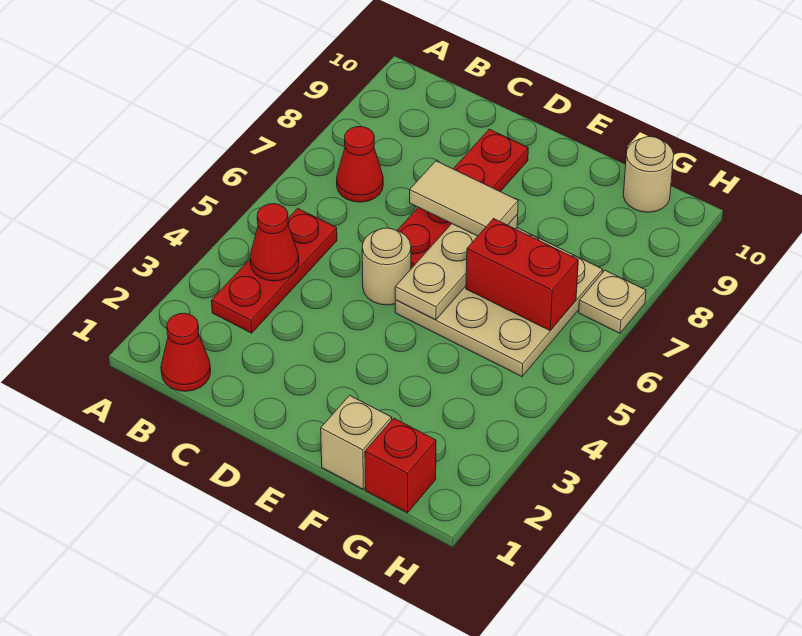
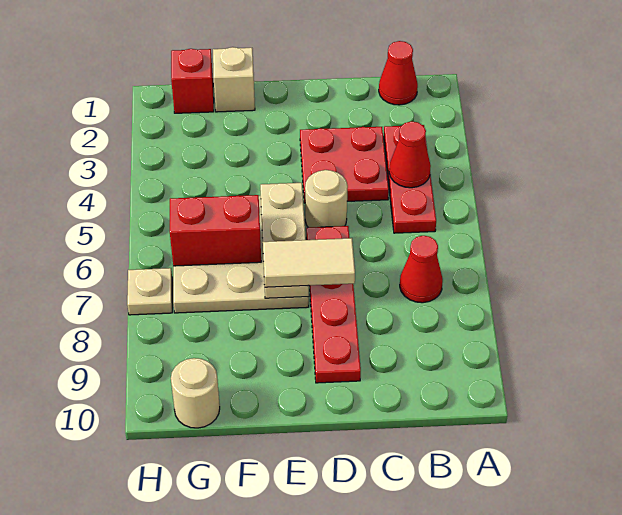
none -> red plate C3:D4 level 1

